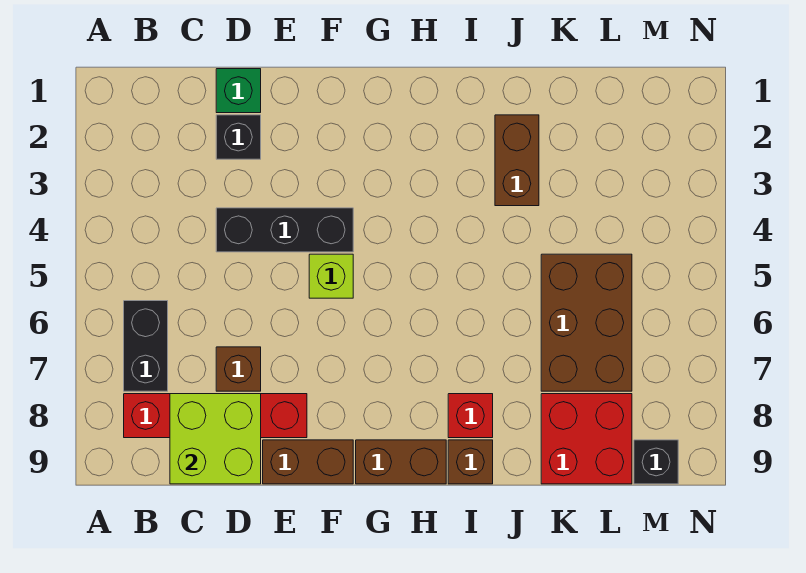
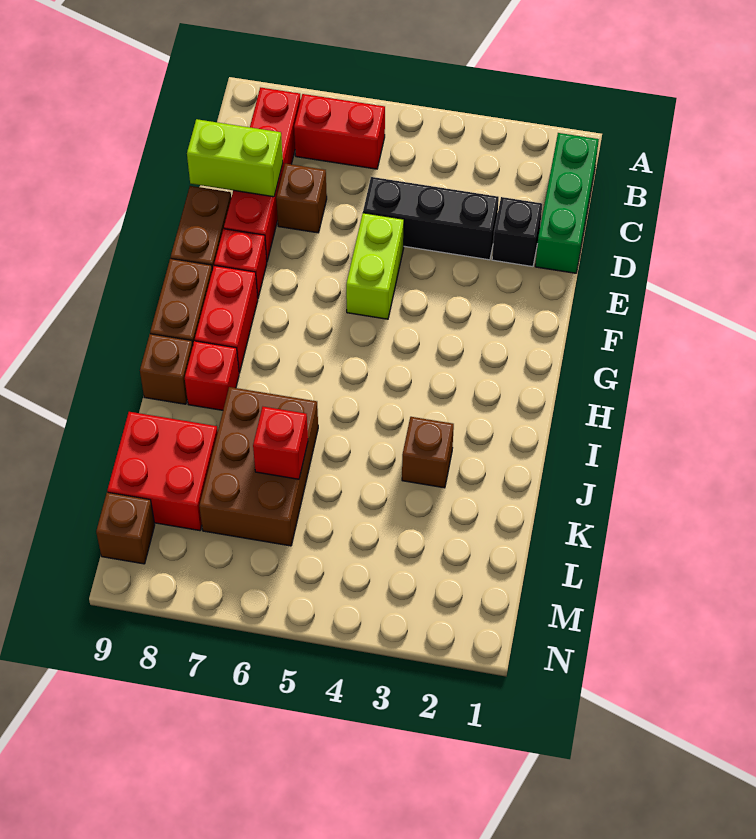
black brick B6:B7 level 1 -> red brick B6:B7 level 1
lime brick C8:D9 level 2 -> lime brick D8:D9 level 2
green brick D1 level 1 -> green brick B1:D1 level 1
black brick D4:F4 level 1 -> black brick D3:D5 level 1
lime brick F5 level 1 -> lime brick E5:F5 level 1
none -> red brick F8 level 1
none -> red brick G8:H8 level 1
brown brick J2:J3 level 1 -> brown brick J3 level 1
brown brick K5:L7 level 1 -> brown brick J6:L7 level 1
none -> red brick K6 level 2
black brick M9 level 1 -> brown brick M9 level 1

